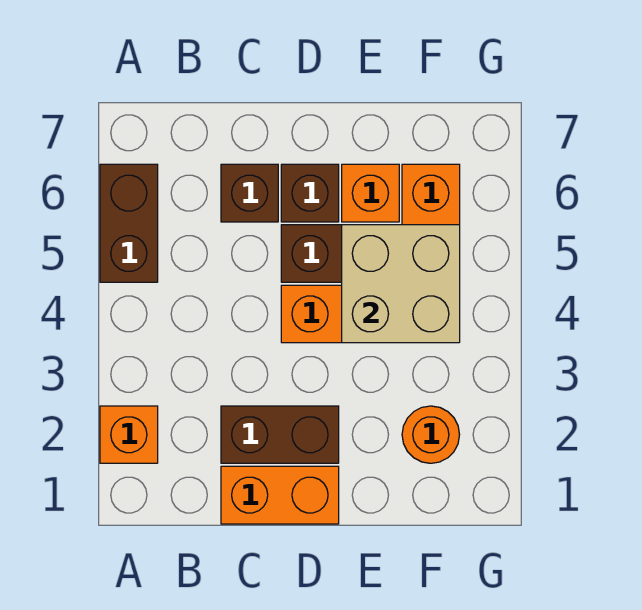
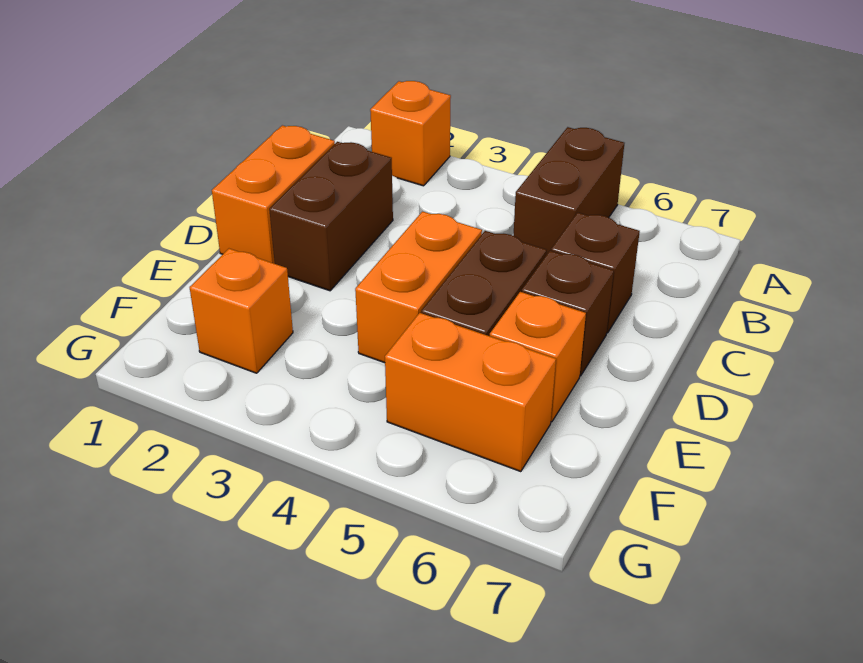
brown brick A5:A6 level 1 -> brown brick A5:B5 level 1
tan brick E4:F5 level 2 -> none
orange round brick F2 level 1 -> orange brick F2 level 1

